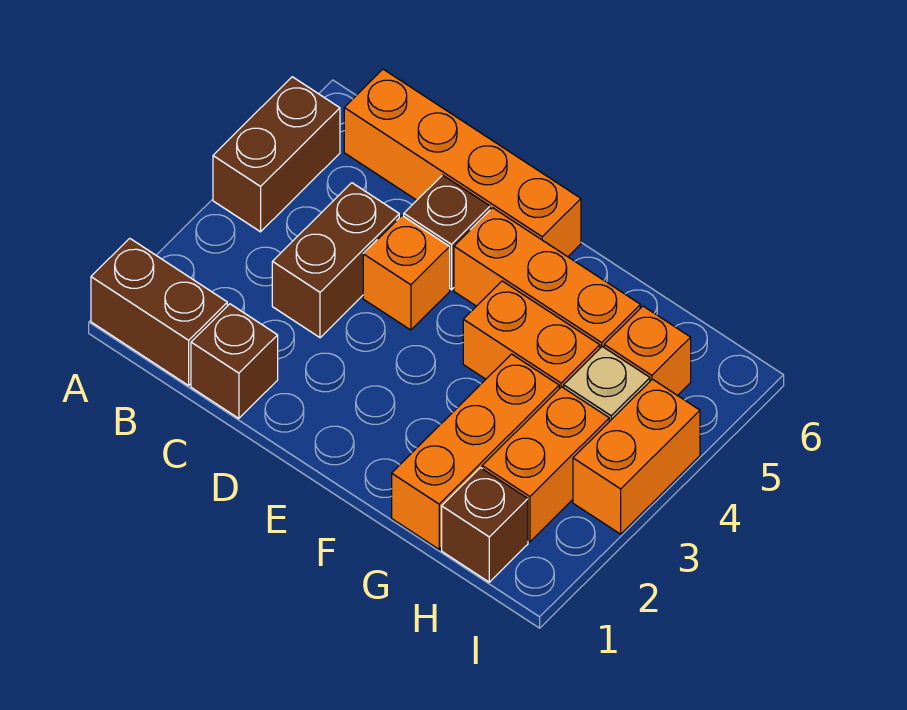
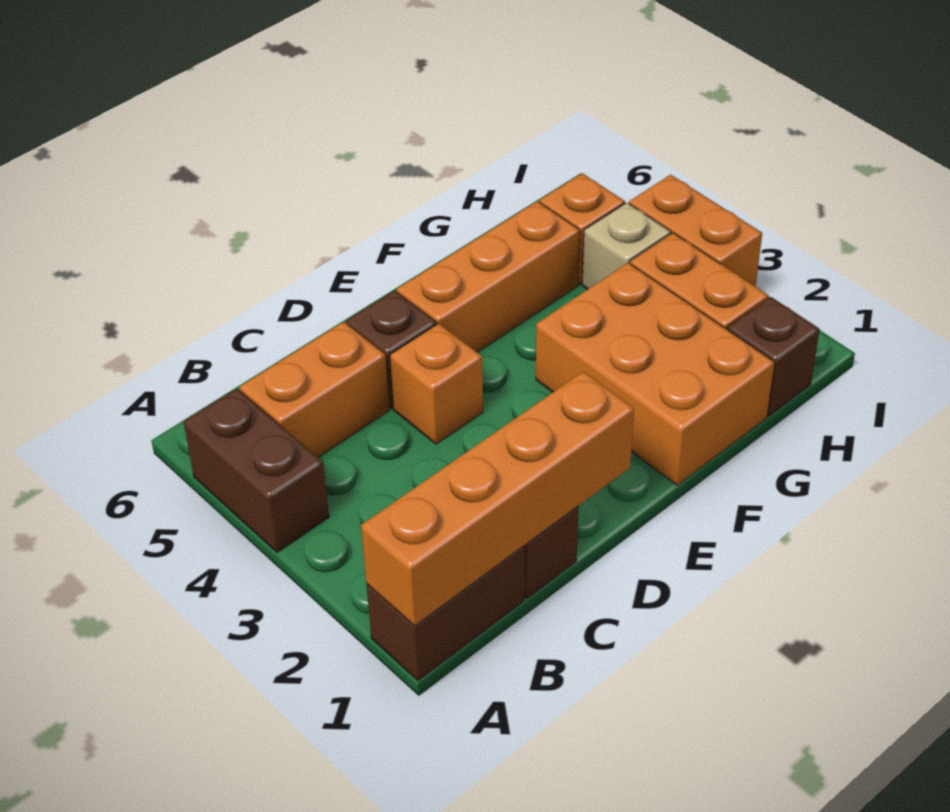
orange brick B6:E6 level 1 -> orange brick A1:D1 level 2
brown brick C3:C4 level 1 -> none
orange brick F4:G4 level 1 -> orange brick B5:C5 level 1
orange brick G1:G3 level 1 -> orange brick F1:G3 level 1

